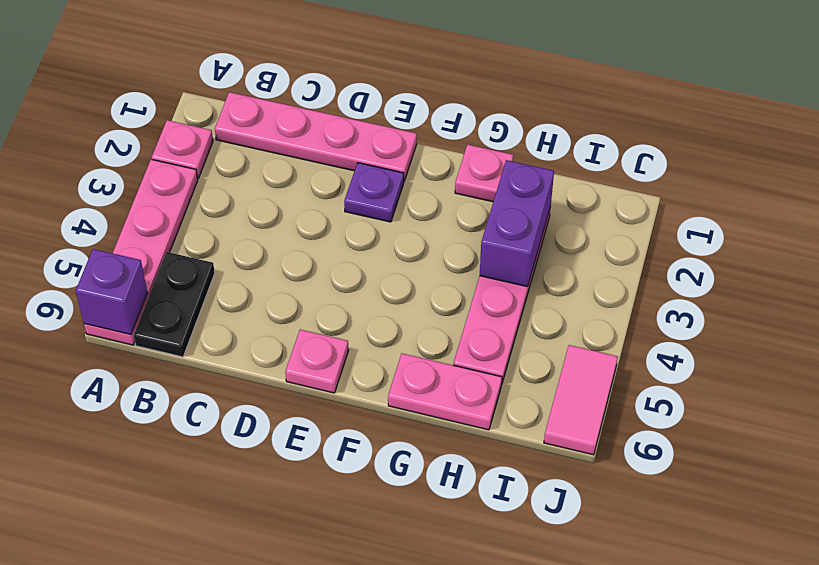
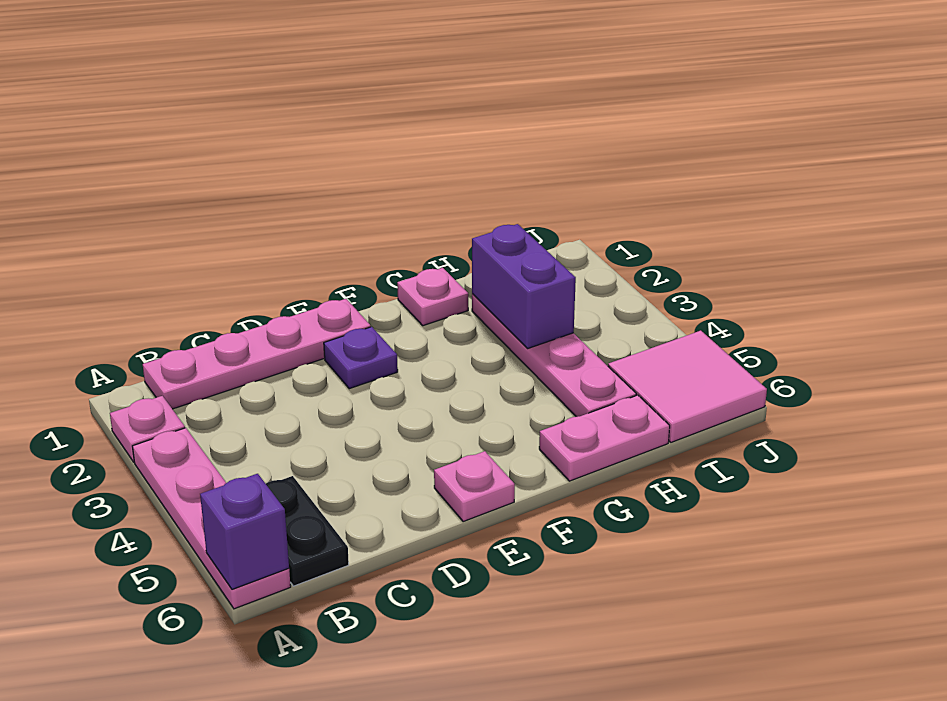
pink tile J5:J6 level 1 -> pink tile I5:J6 level 1

